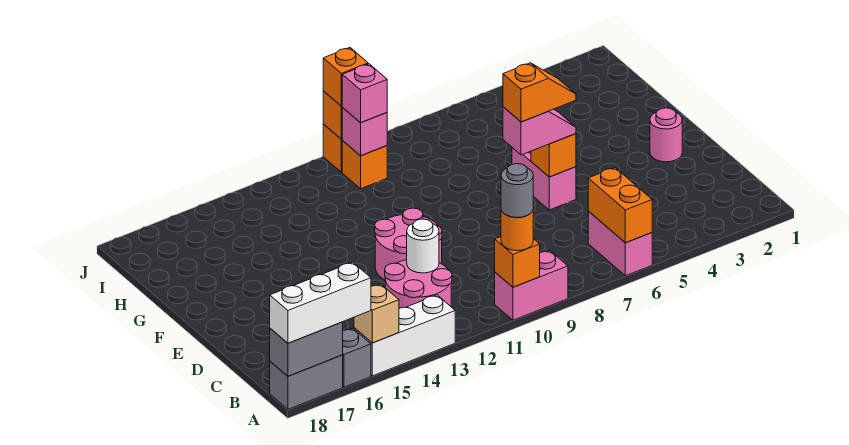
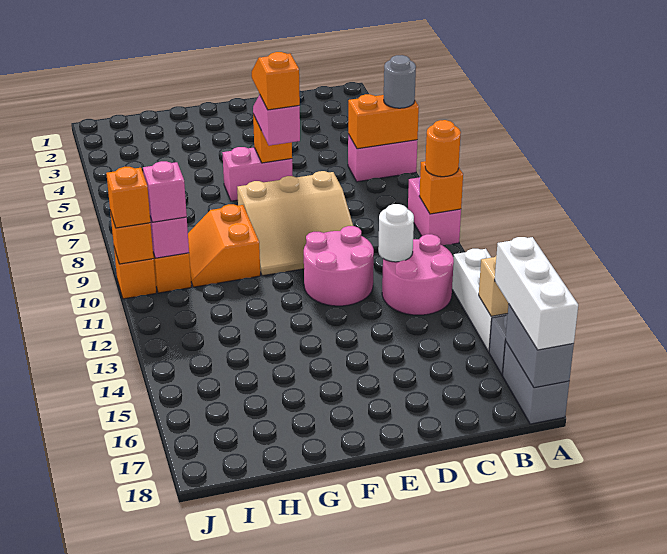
grey round brick A10 level 4 -> grey round brick A6 level 3
none -> tan slope D8:F10 level 1 top 8
pink round brick E2 level 1 -> none
none -> orange slope G9:H10 level 1 top G

